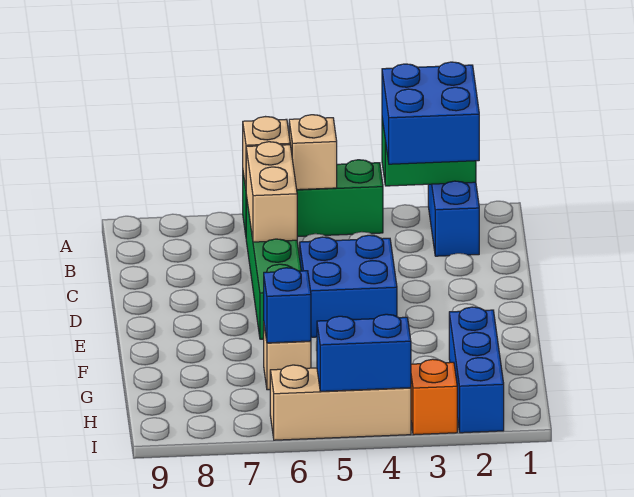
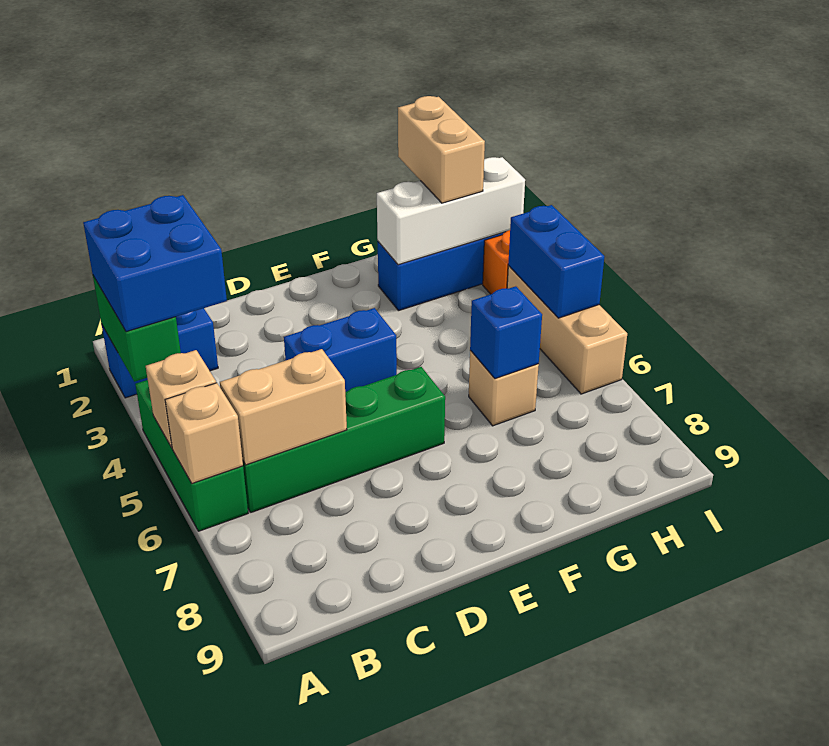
blue brick D4:E5 level 1 -> blue brick D4:E4 level 1
none -> white brick G2:I2 level 2
none -> tan brick H1:H2 level 3

